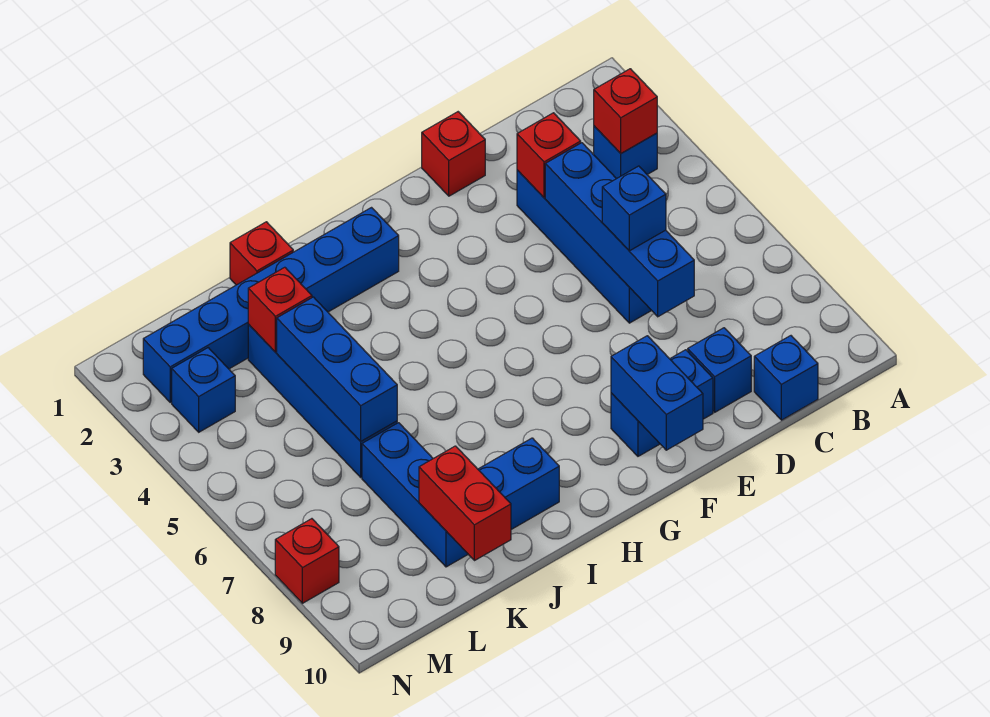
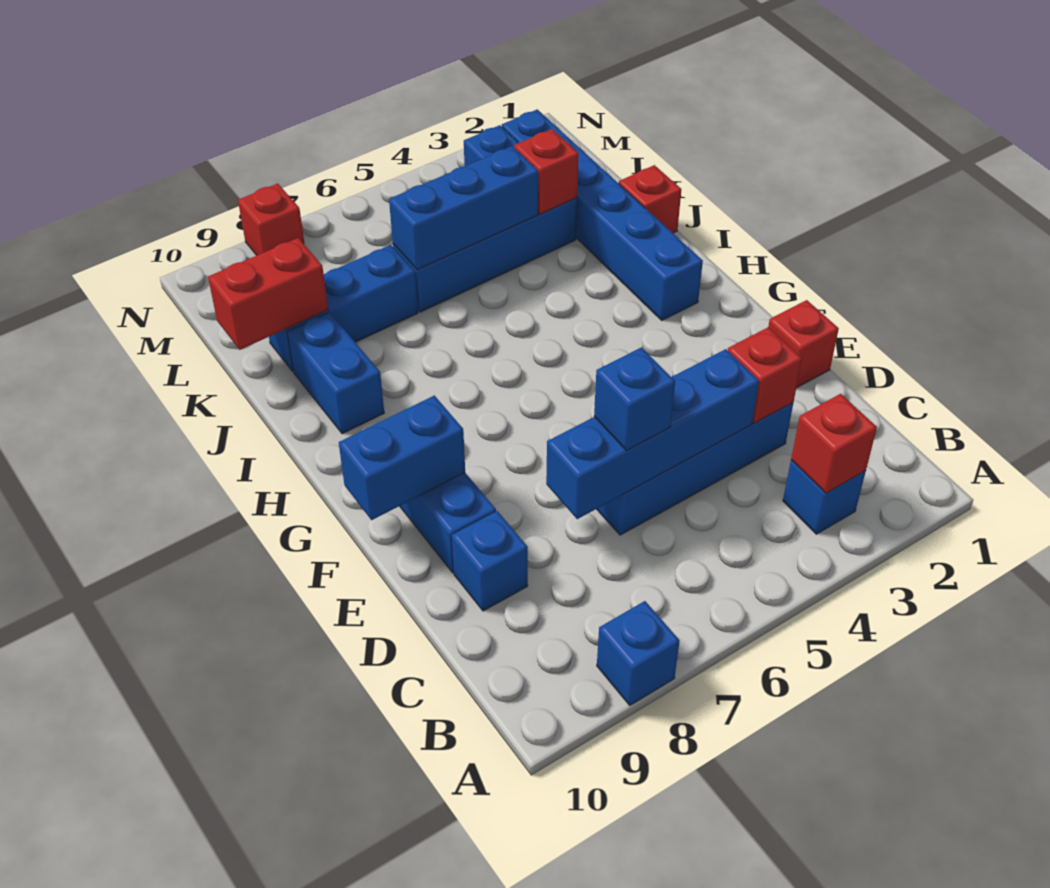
blue brick C10 level 1 -> blue brick A8 level 1

